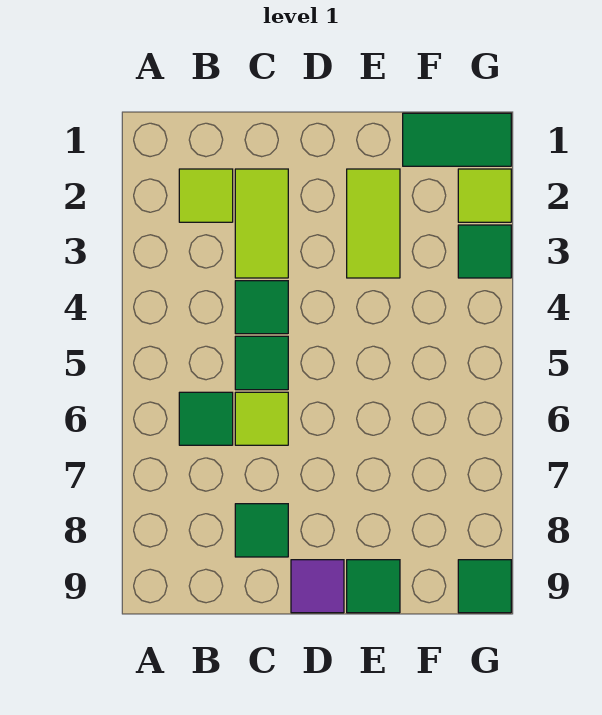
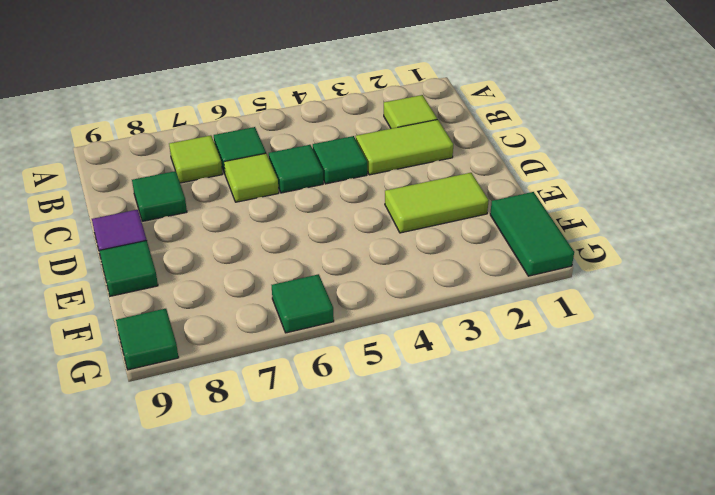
lime tile G2 level 1 -> lime tile B7 level 1
green tile G3 level 1 -> green tile G6 level 1

